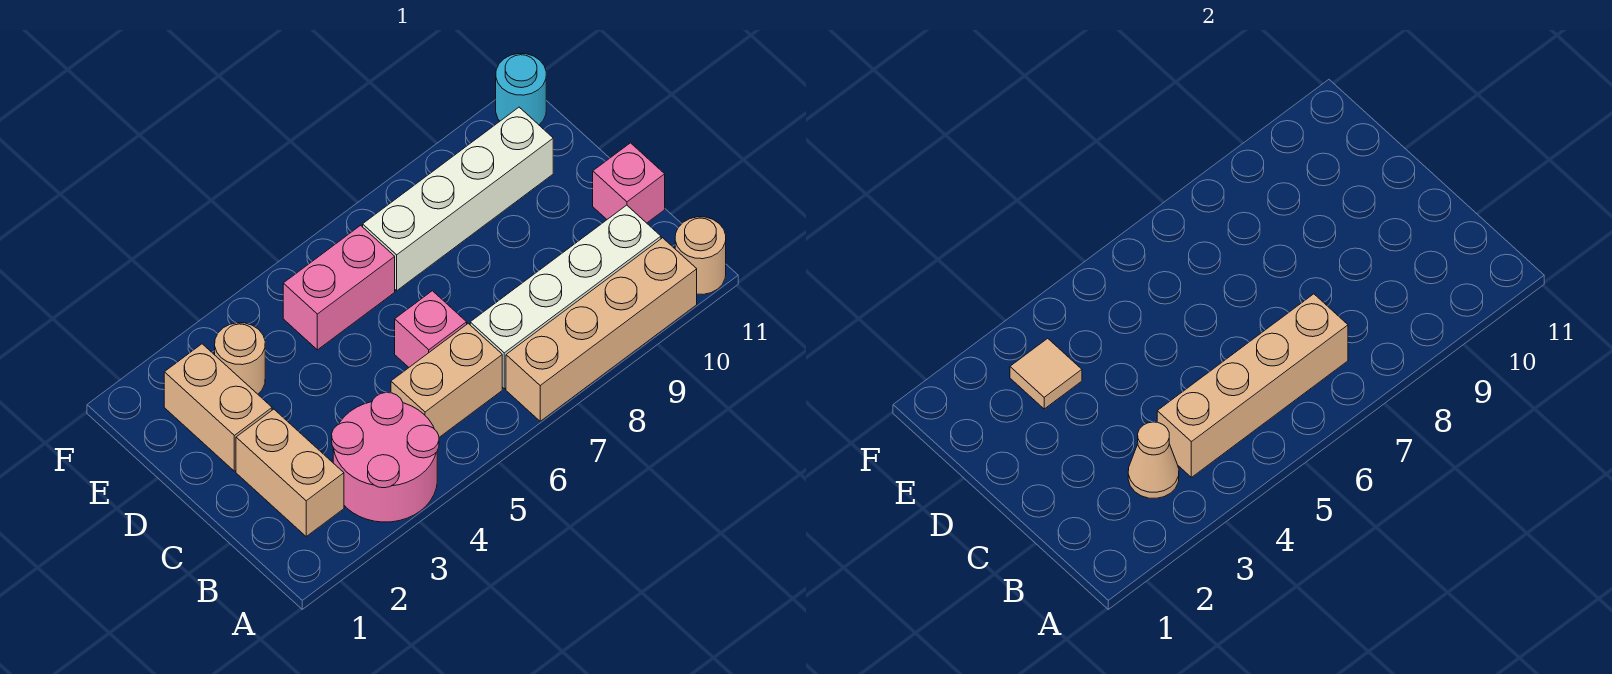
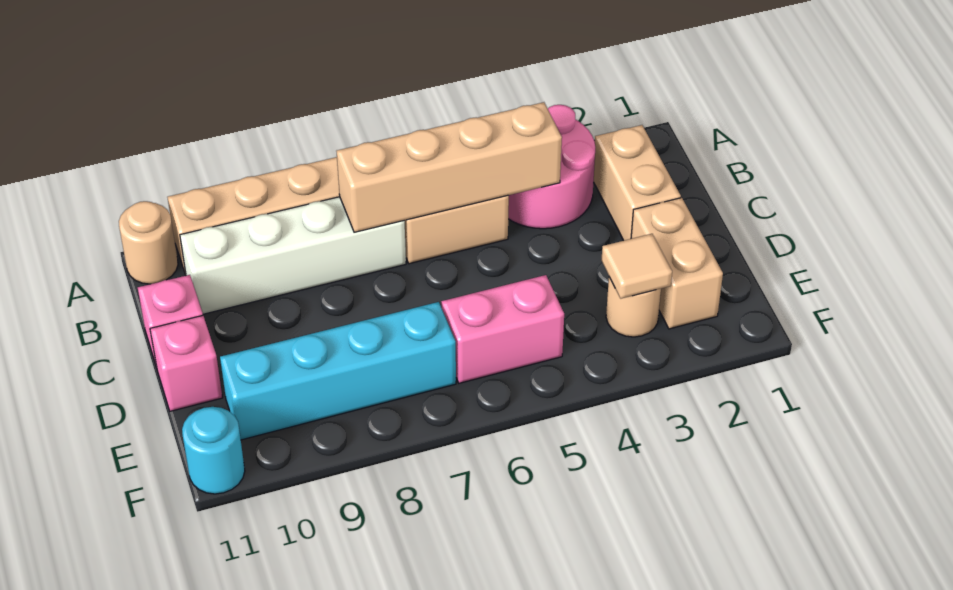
tan cone B3 level 2 -> none
pink brick C6 level 1 -> pink brick D11 level 1
white brick E7:E10 level 1 -> cyan brick E7:E10 level 1

